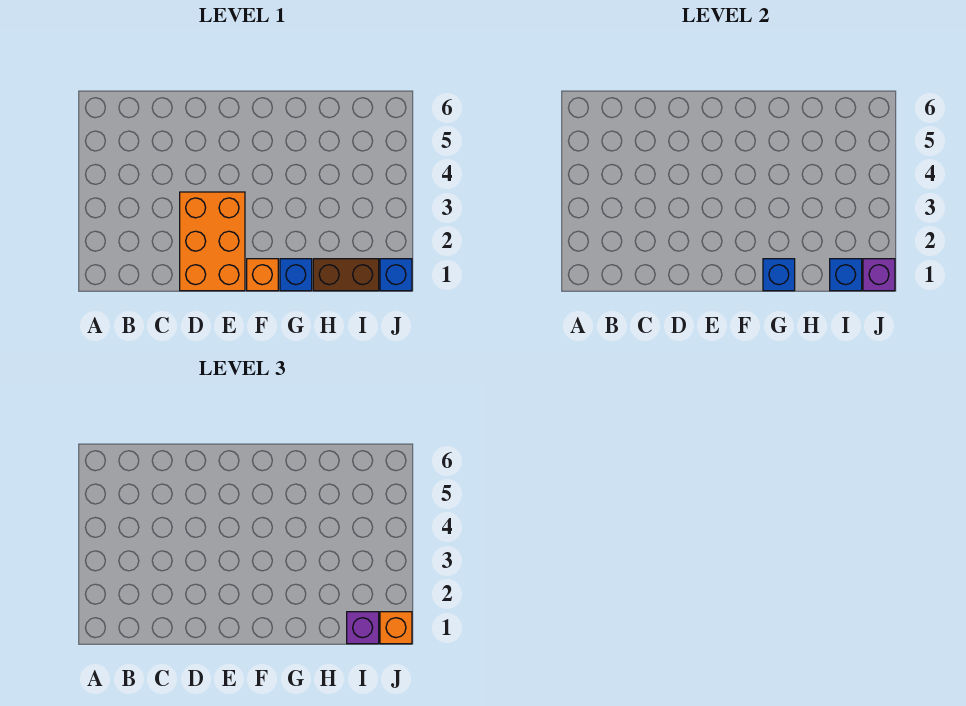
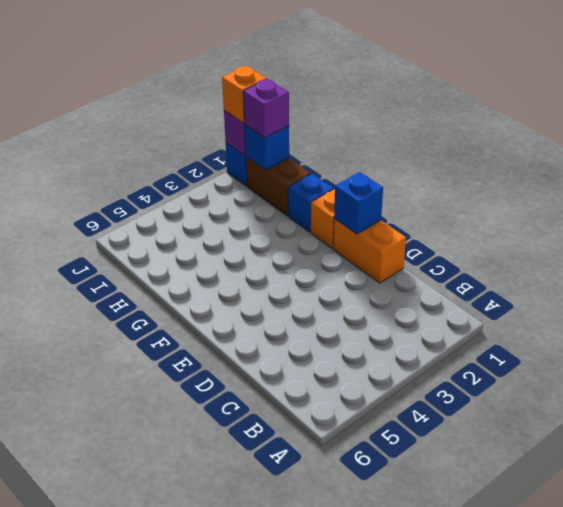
orange brick D1:E3 level 1 -> orange brick D1:E1 level 1
blue brick G1 level 2 -> blue brick E1 level 2

